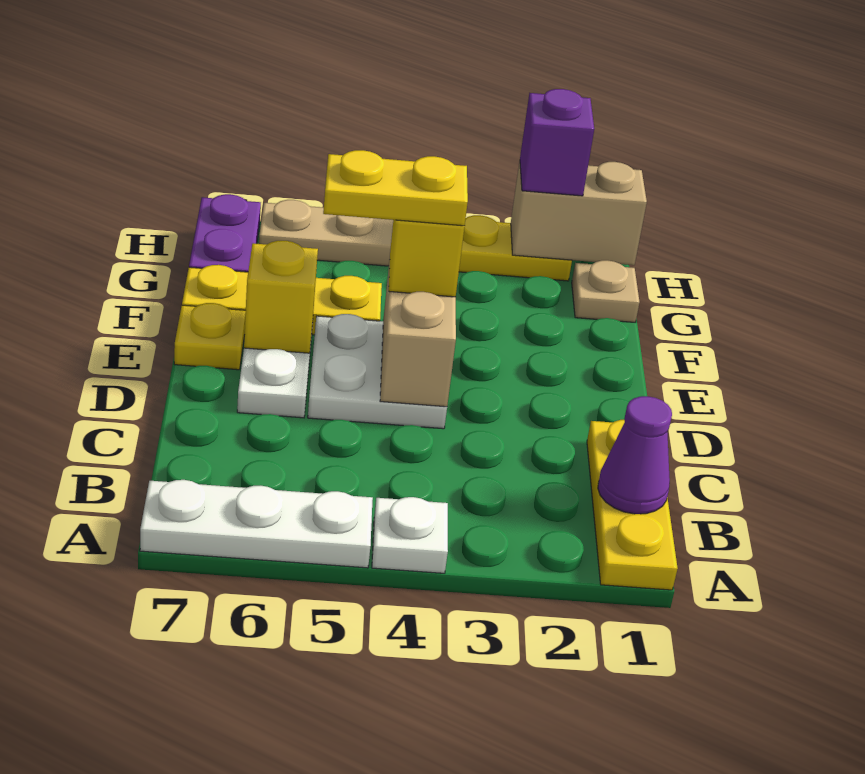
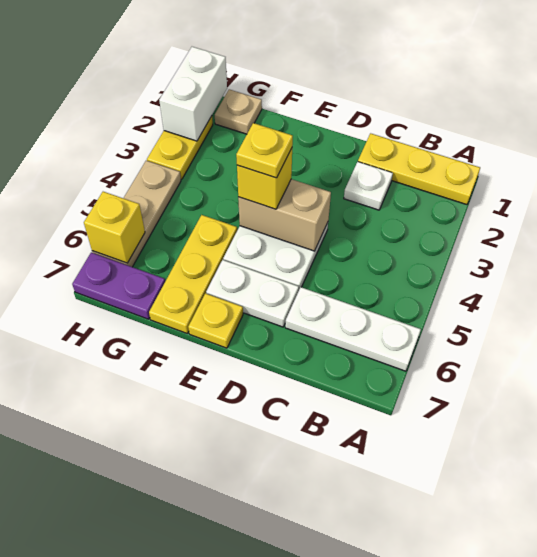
white plate A4 level 1 -> white plate C2 level 1
white plate A5:A7 level 1 -> white plate A6:C6 level 1
purple cone B1 level 2 -> none
yellow plate E4:E5 level 4 -> yellow plate E4 level 4
yellow brick E6 level 2 -> yellow brick H6 level 2
tan brick H1:H2 level 2 -> white brick H1:H2 level 2
purple brick H2 level 3 -> none

